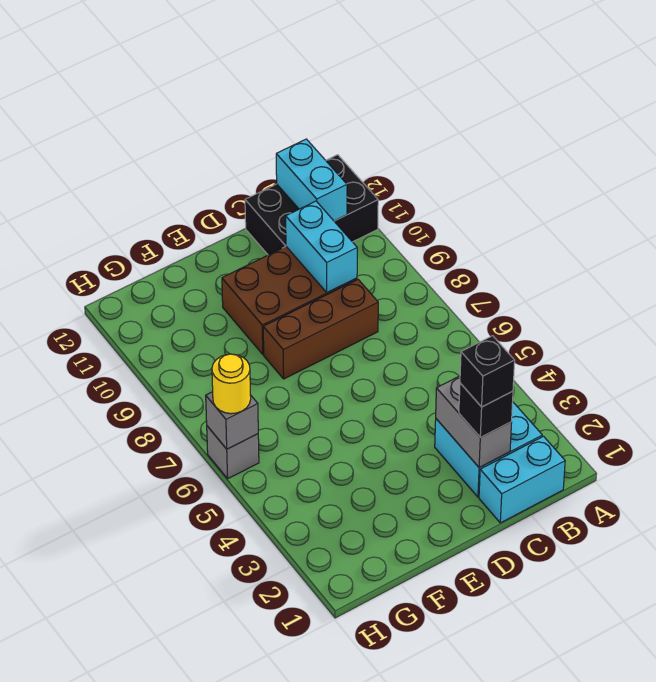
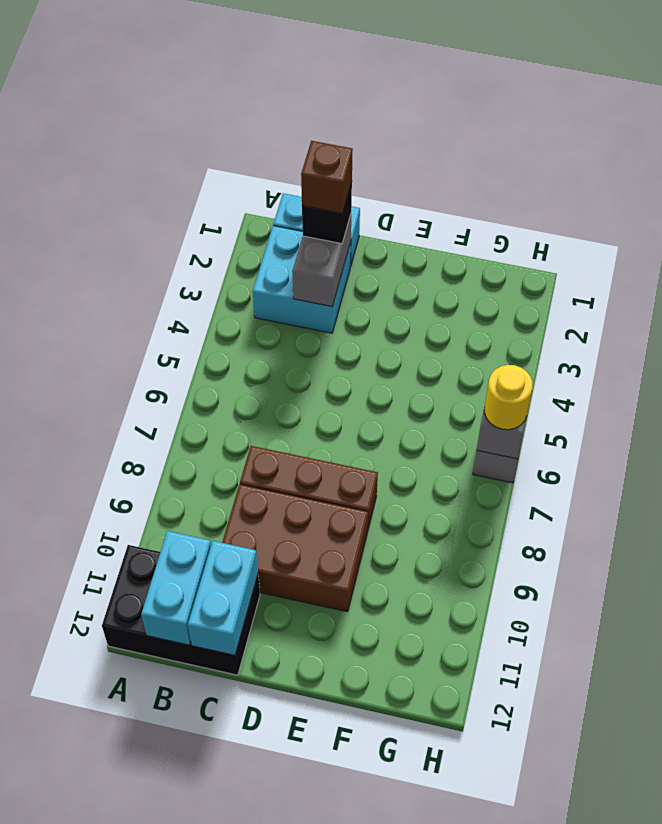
black brick C2 level 4 -> brown brick C2 level 4
cyan brick C9:C10 level 2 -> cyan brick C11:C12 level 2

